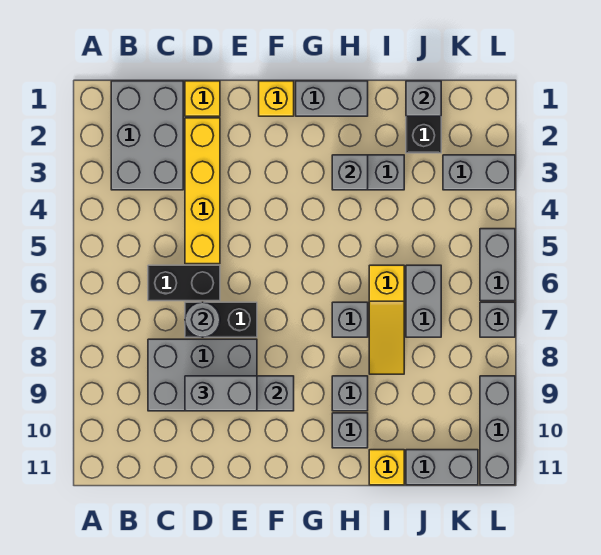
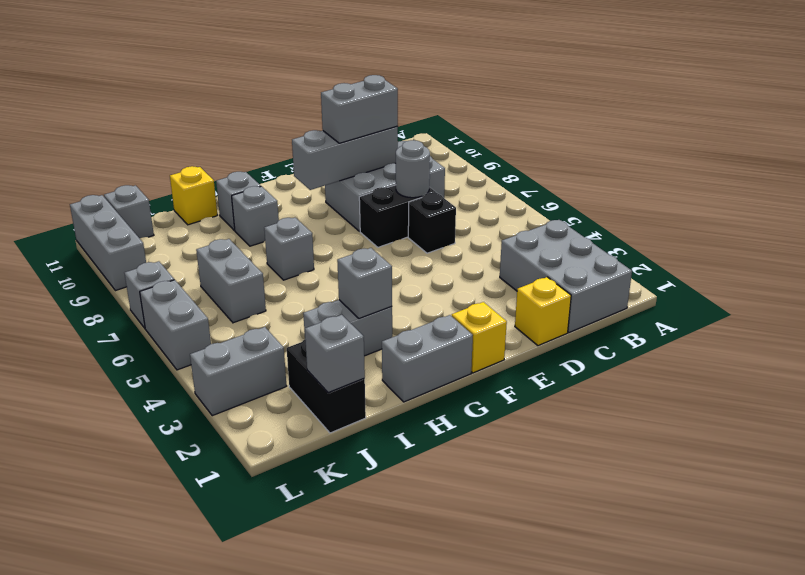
black brick C6:D6 level 1 -> black brick D6 level 1
yellow brick D2:D5 level 1 -> none
yellow slope I6:I8 level 1 top 6 -> none
grey brick J11:K11 level 1 -> grey brick K11 level 1

